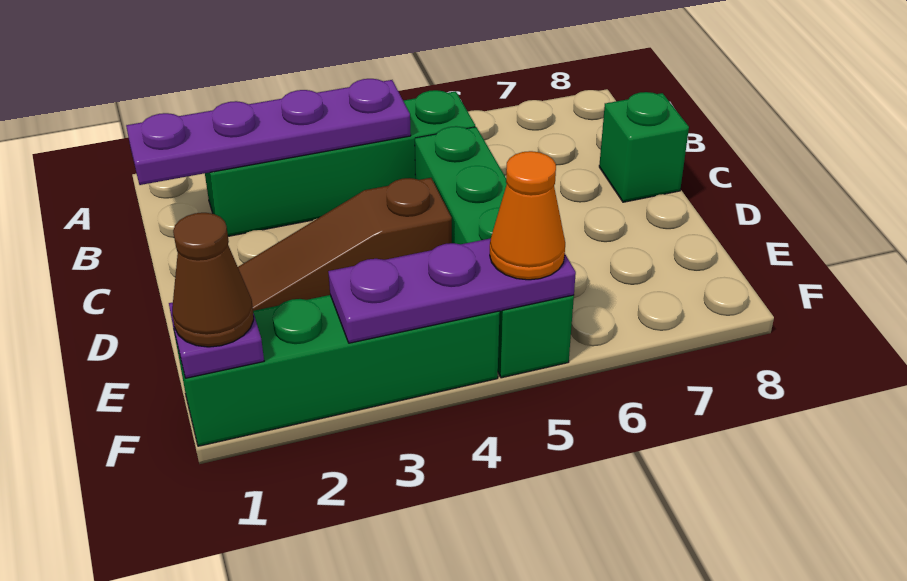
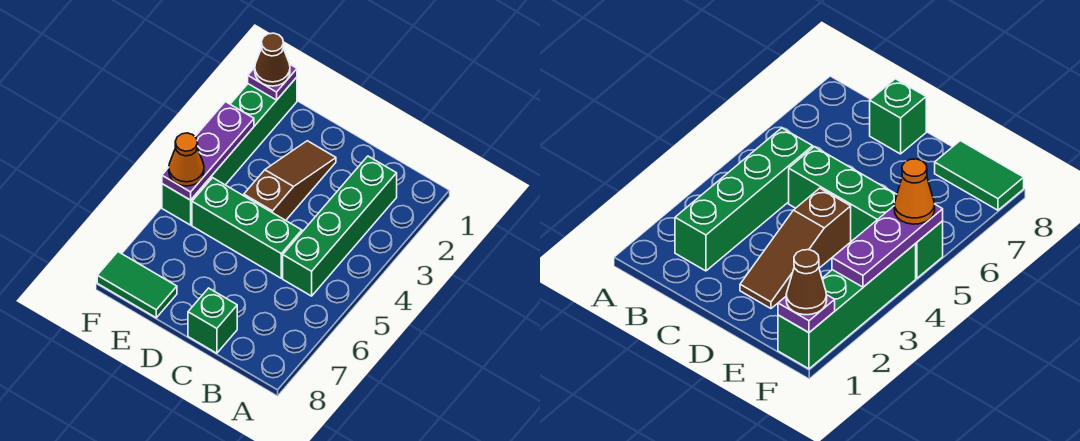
purple plate B1:B4 level 2 -> none
none -> green tile E8:F8 level 1

